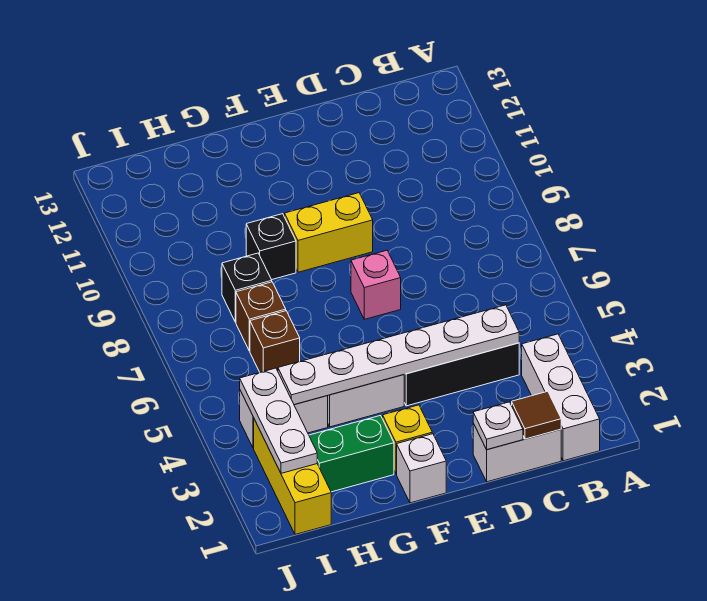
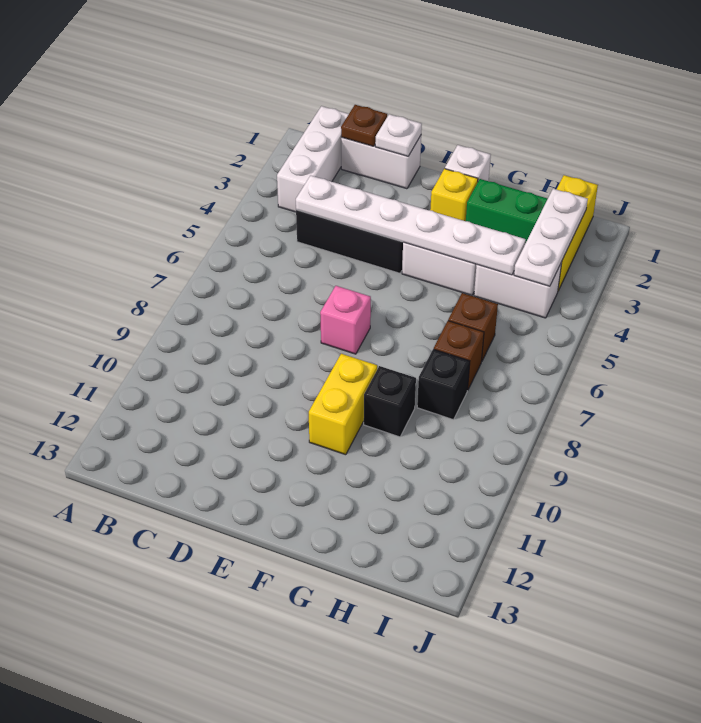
brown tile C1 level 2 -> brown plate C1 level 2
yellow brick E9:F9 level 1 -> yellow brick F9:F10 level 1

